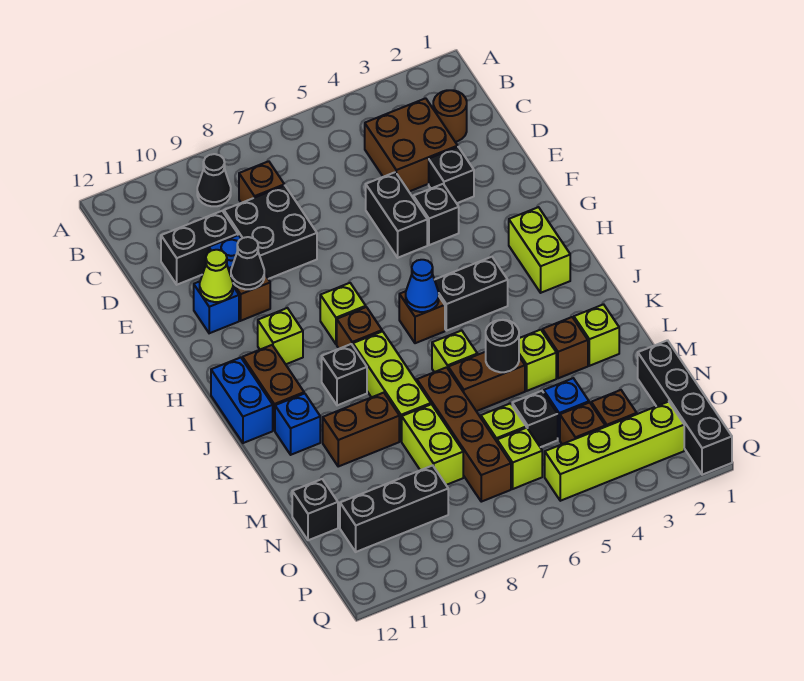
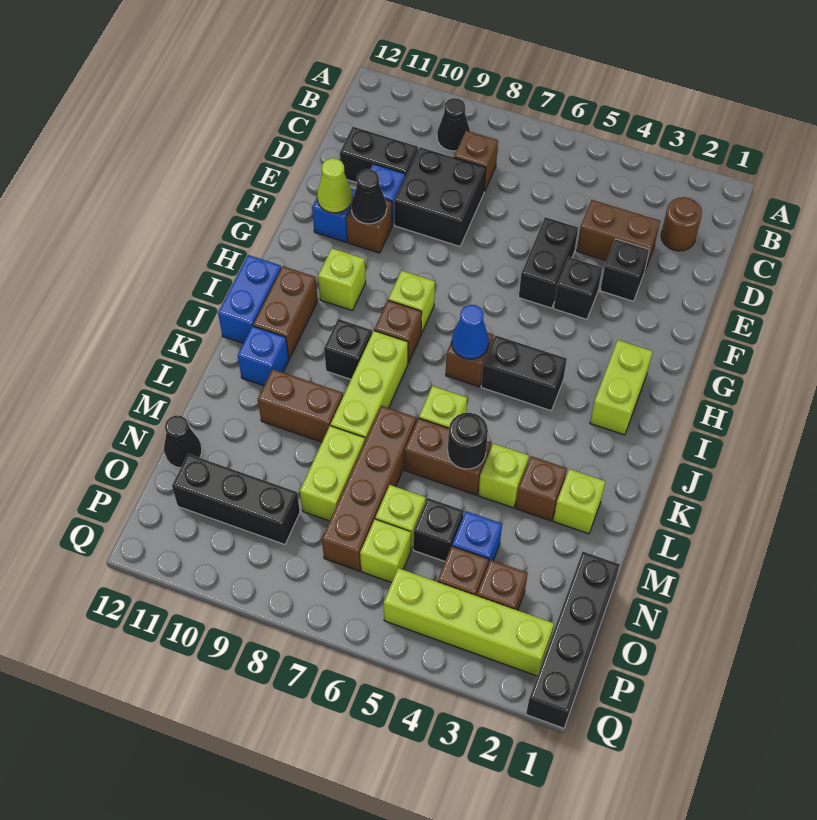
brown brick C3:D4 level 1 -> brown brick D3:D4 level 1
black brick N12 level 1 -> black cone N12 level 1

